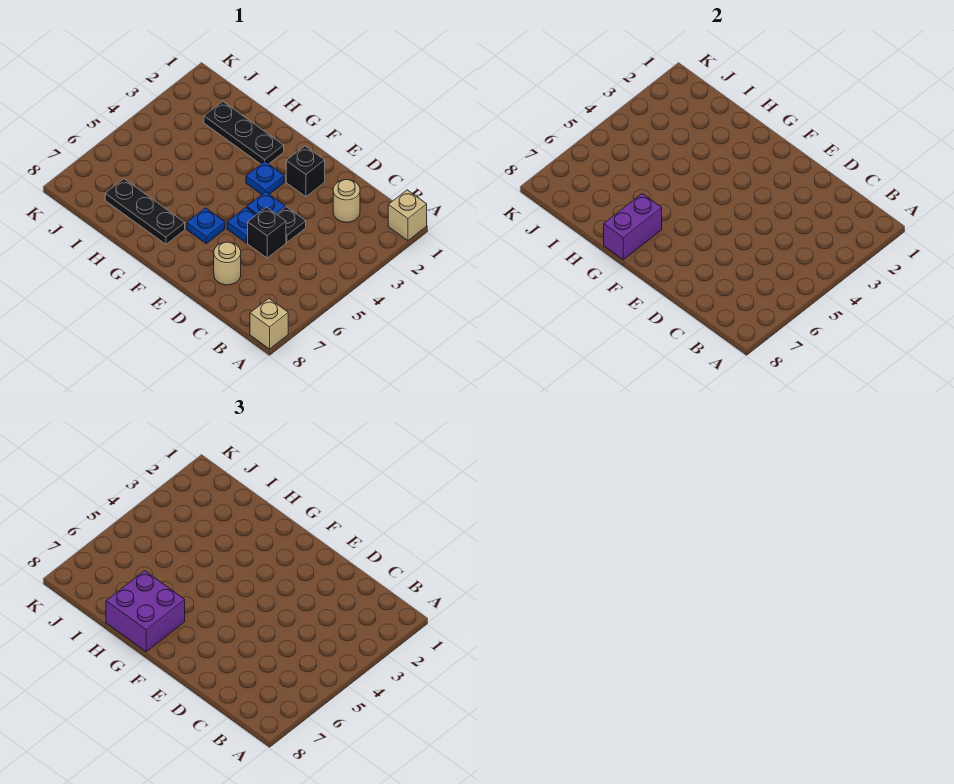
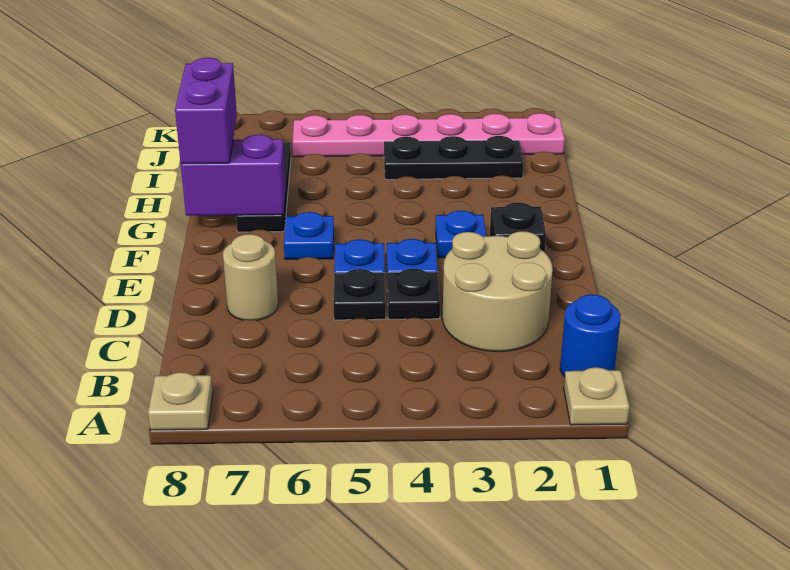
tan brick A1 level 1 -> tan plate A1 level 1
tan brick A8 level 1 -> tan plate A8 level 1
none -> blue round brick B1 level 1
tan round brick C2 level 1 -> tan round brick C2:D3 level 1
black brick D5 level 1 -> black plate D5 level 1
black plate G2:I2 level 1 -> black plate I2:I4 level 1
purple brick G7:H8 level 3 -> purple brick G8:H8 level 3
none -> pink plate J1:J6 level 1

